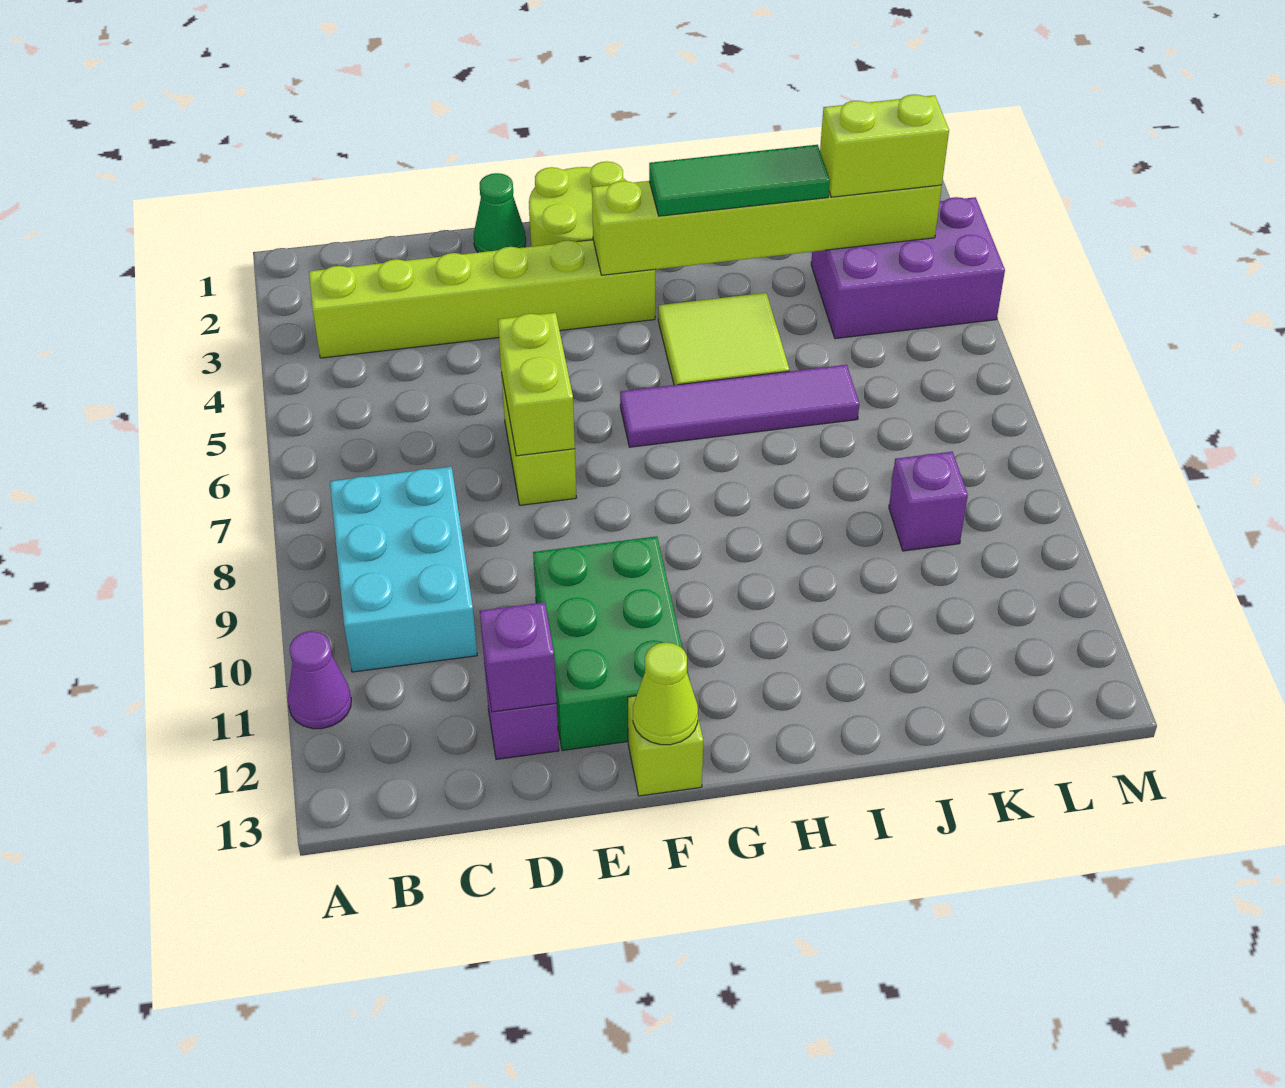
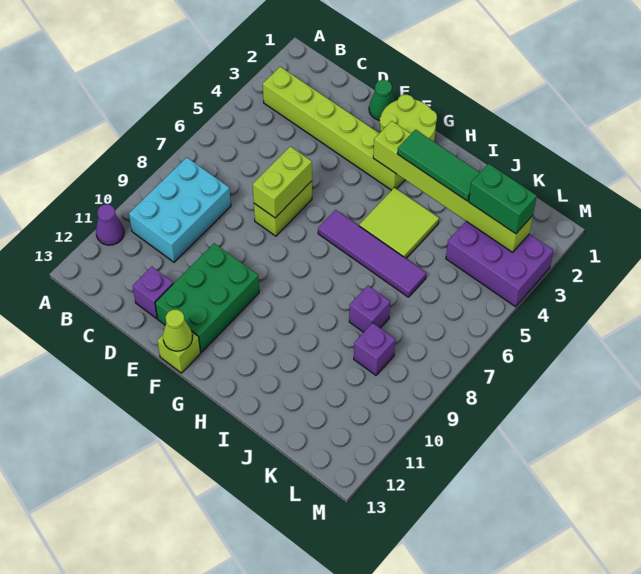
purple brick D12 level 2 -> purple brick J8 level 1
lime brick K3:L3 level 3 -> green brick K3:L3 level 3

